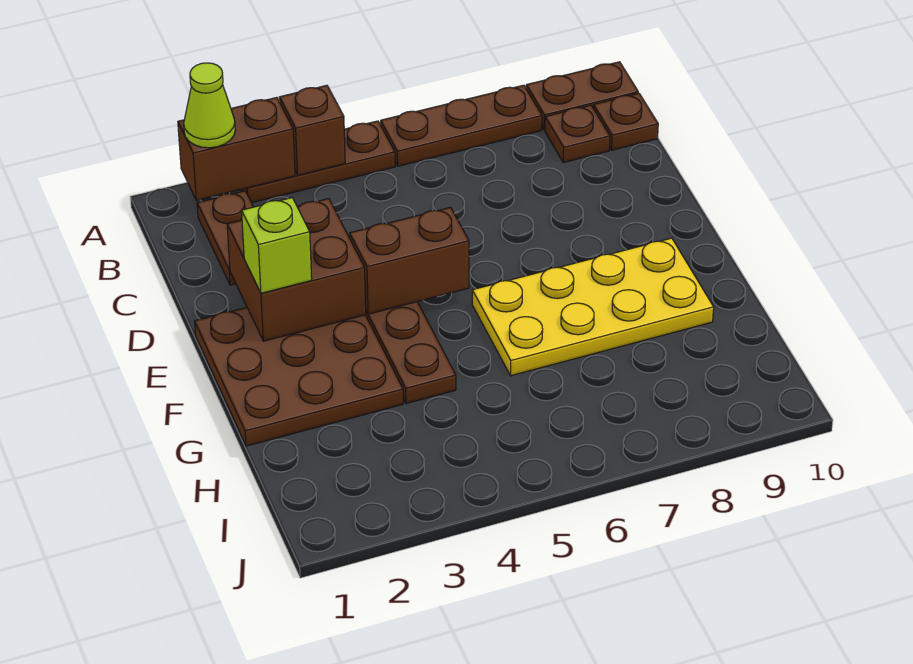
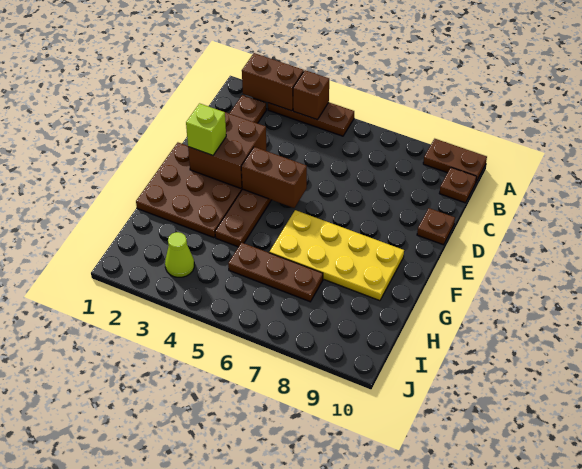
lime cone A2 level 3 -> lime cone I3 level 1
brown plate A6:A8 level 1 -> brown plate H5:H7 level 1
brown plate B9 level 1 -> brown plate D10 level 1

